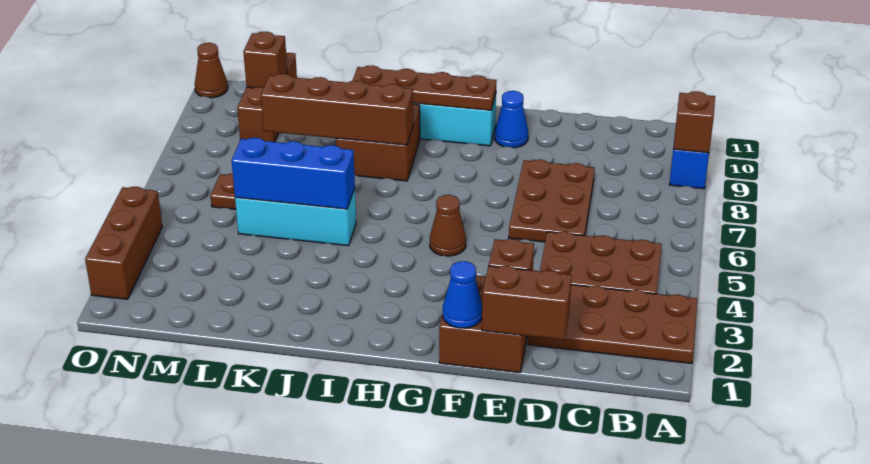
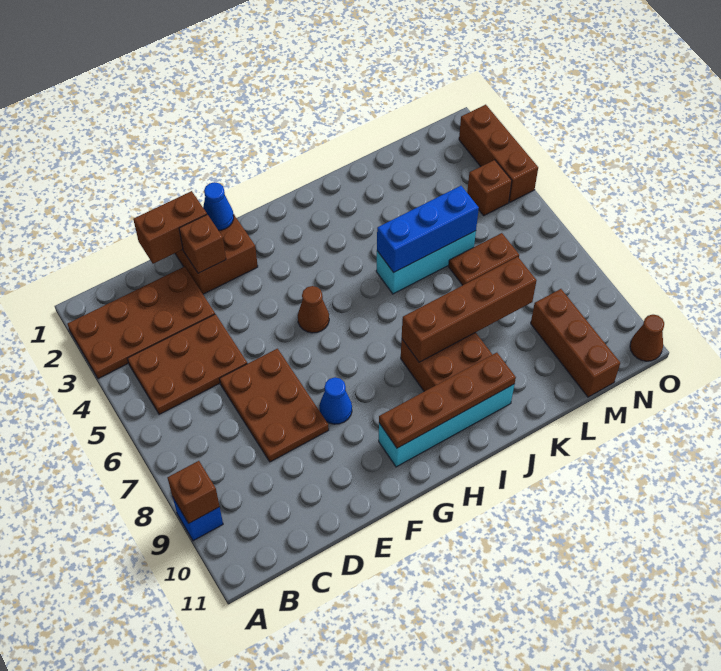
blue cone F10 level 1 -> blue cone F8 level 1
brown brick M10 level 2 -> brown brick N4 level 1

